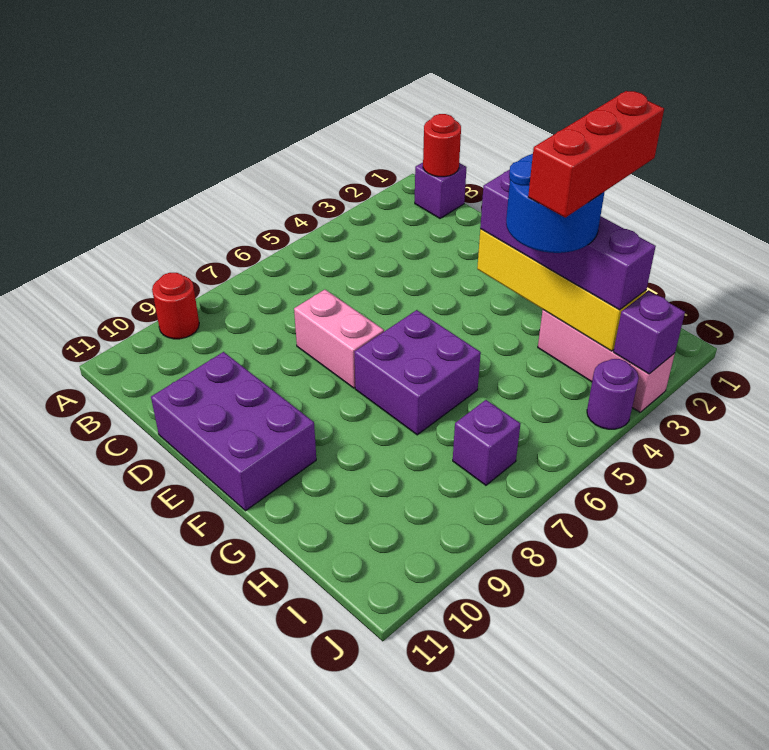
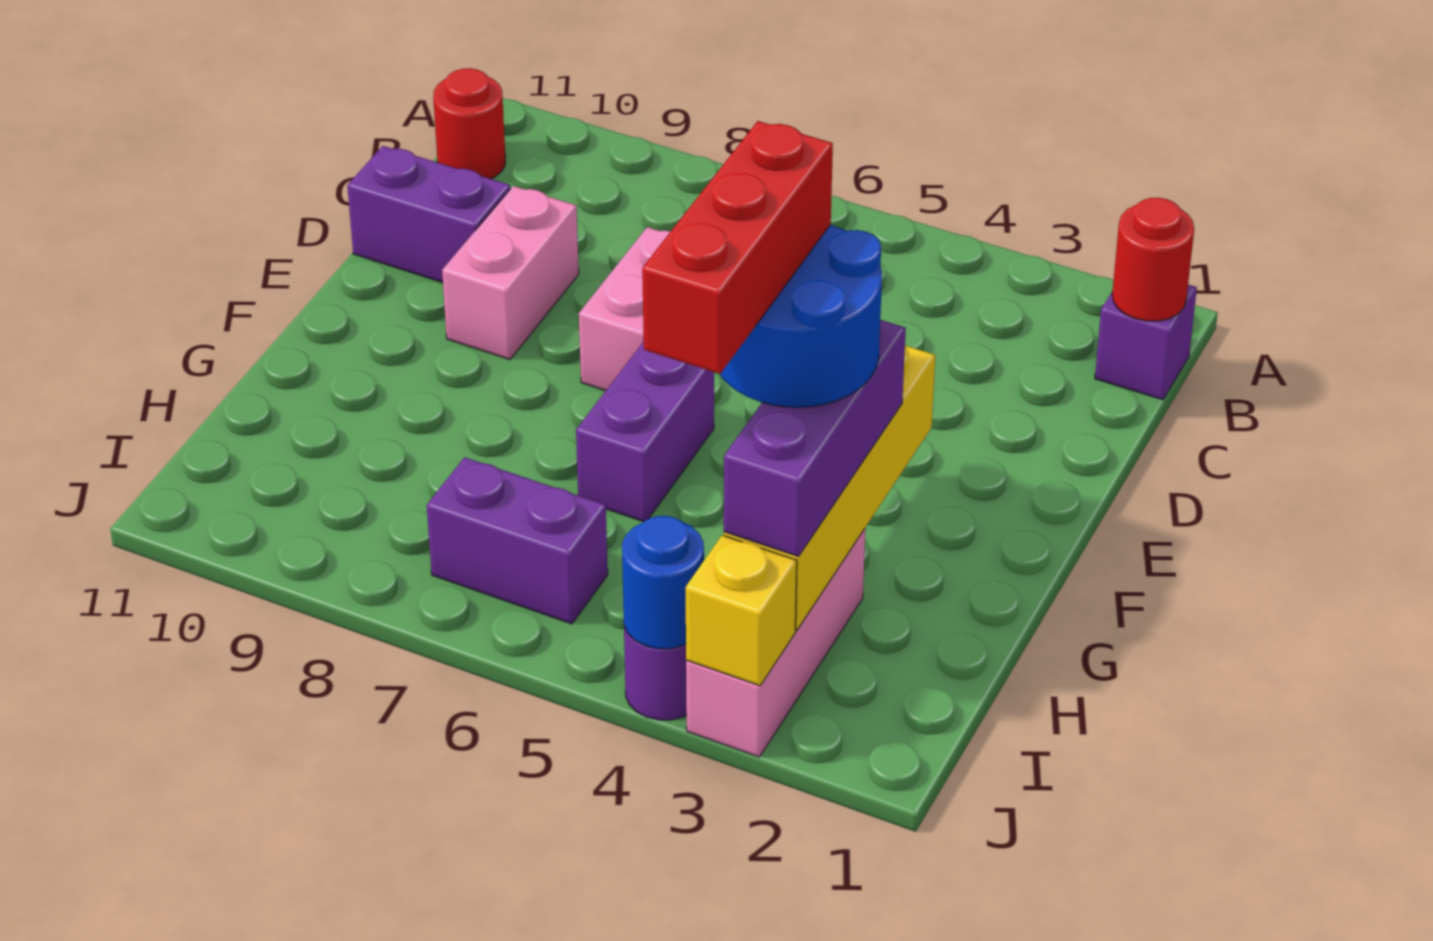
red round brick A9 level 1 -> red round brick B11 level 1
none -> pink brick D9:E9 level 1
purple brick D10:F11 level 1 -> purple brick D10:D11 level 1
purple brick F3:I3 level 3 -> purple brick G3:I3 level 3
purple brick F6:G7 level 1 -> purple brick F6:G6 level 1
red brick H2:H4 level 5 -> red brick G4:I4 level 5
purple brick I7 level 1 -> purple brick I6:I7 level 1
purple brick J3 level 2 -> yellow brick J3 level 2
none -> blue round brick J4 level 2

